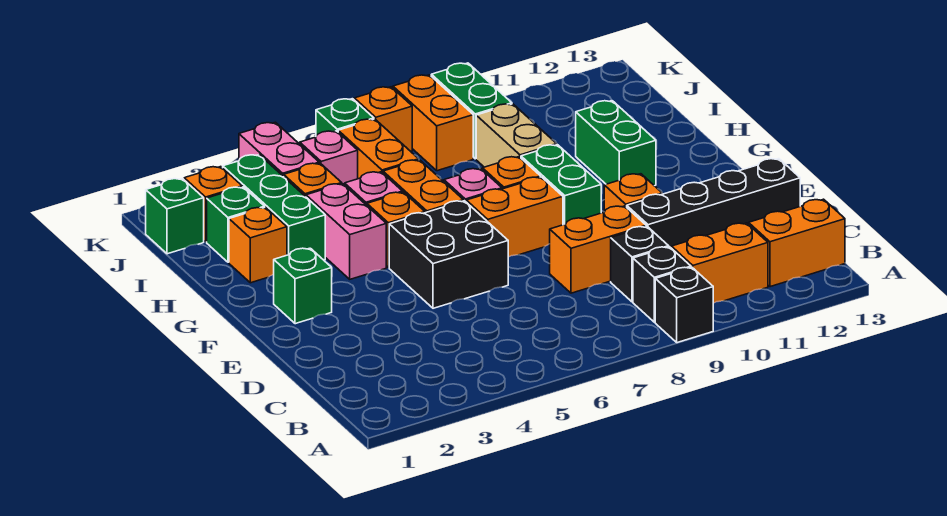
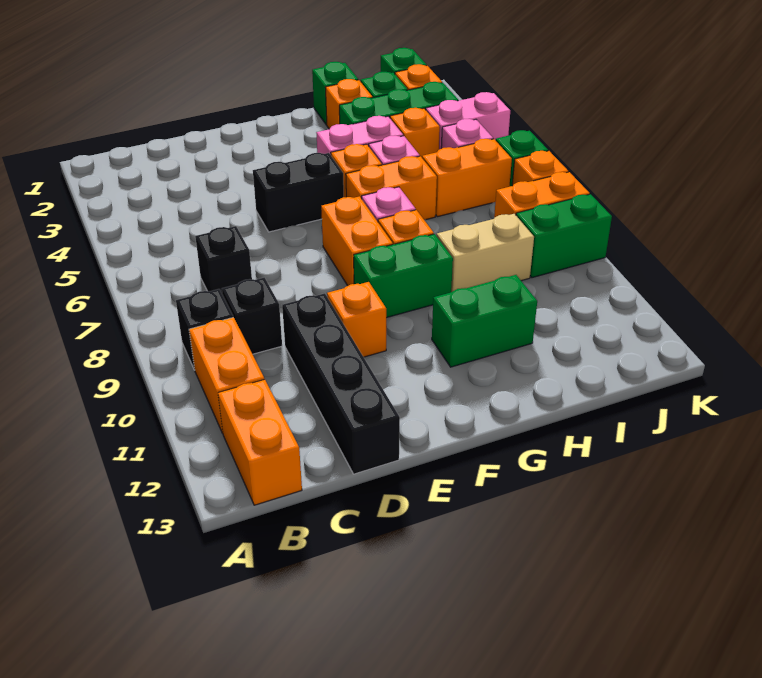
black brick A9 level 1 -> black brick C7 level 1
orange brick D8:D9 level 1 -> none
black brick E5:F6 level 1 -> black brick E5:F5 level 1
green brick F2 level 1 -> green brick H1 level 1

